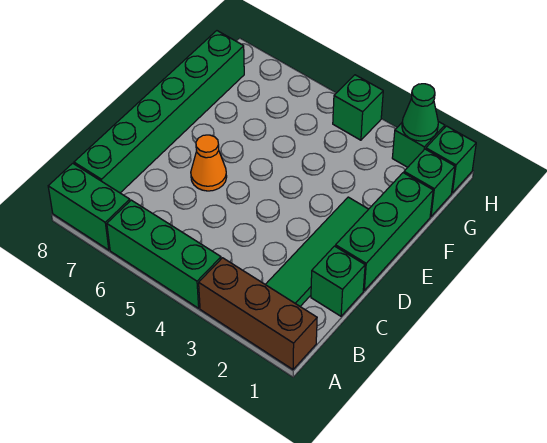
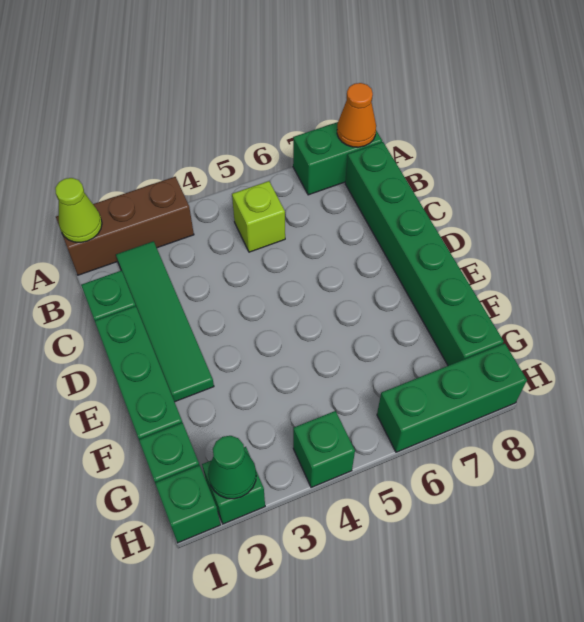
none -> lime cone A1 level 2
green brick A4:A6 level 1 -> green brick H6:H8 level 1
none -> lime brick B5 level 1
orange cone D6 level 1 -> orange cone A8 level 2

